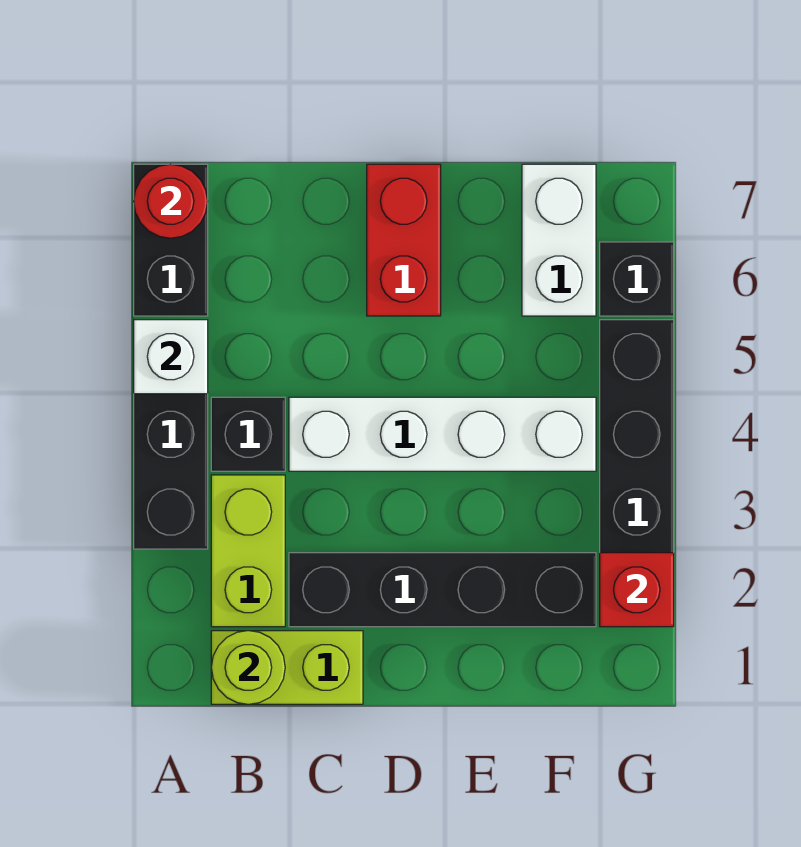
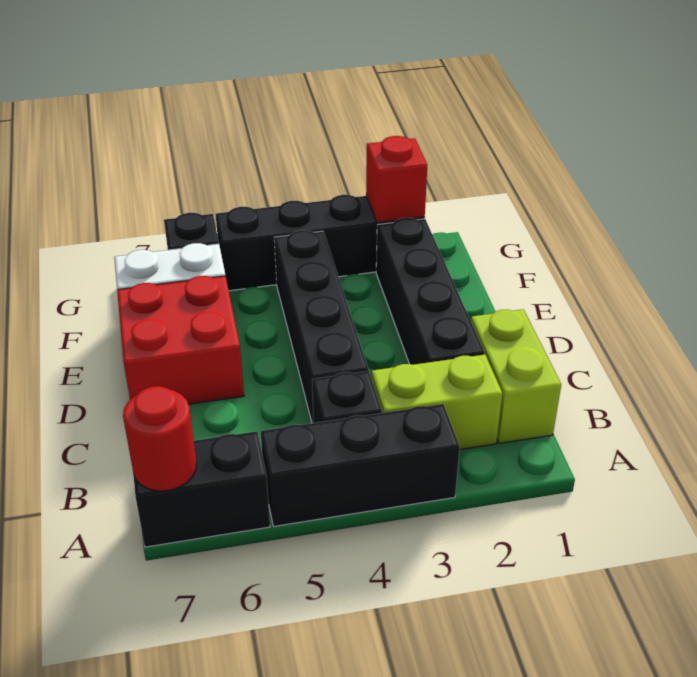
white brick A5 level 2 -> none
lime round brick B1 level 2 -> none
white brick C4:F4 level 1 -> black brick C4:F4 level 1
red brick D6:D7 level 1 -> red brick D6:E7 level 1

